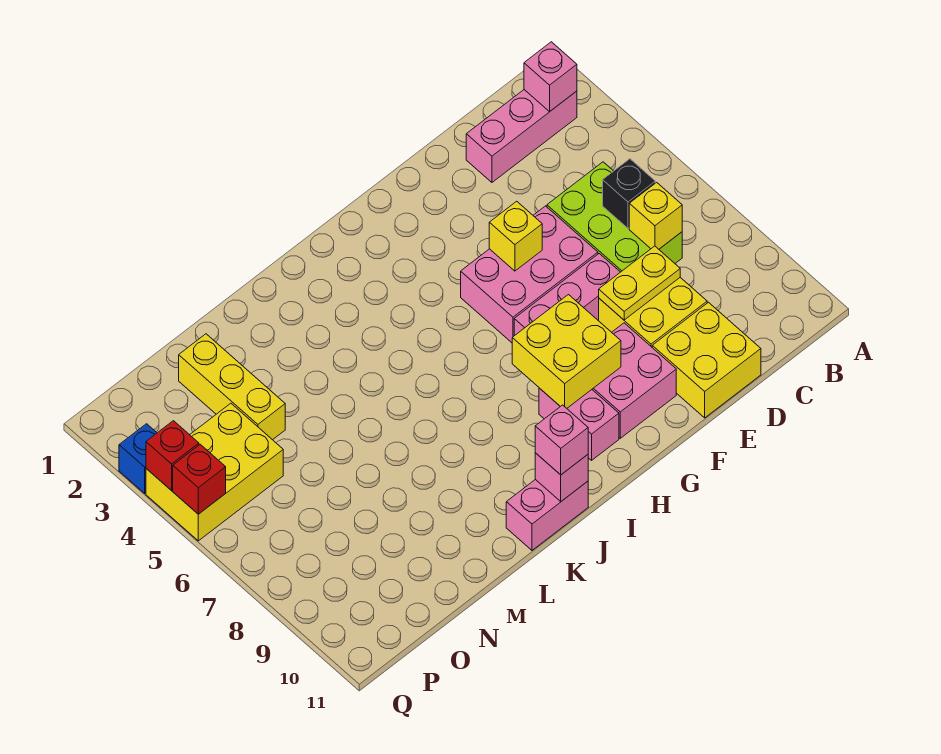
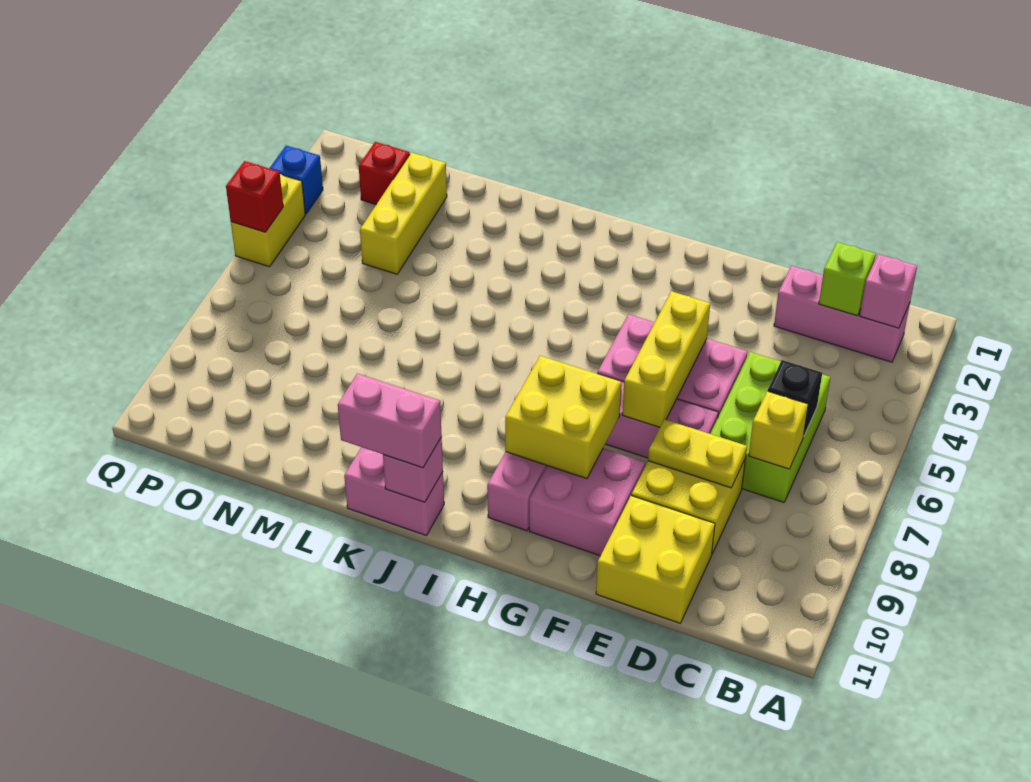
none -> lime brick C2 level 2
yellow brick F5 level 2 -> yellow brick F5:F7 level 2
pink brick J11 level 3 -> pink brick J11:K11 level 3
yellow brick O4:Q5 level 1 -> yellow brick Q4:Q5 level 1
red brick Q4 level 2 -> red brick O2 level 1

